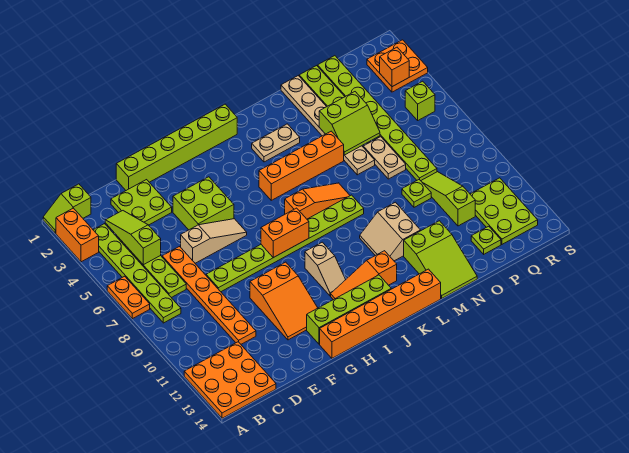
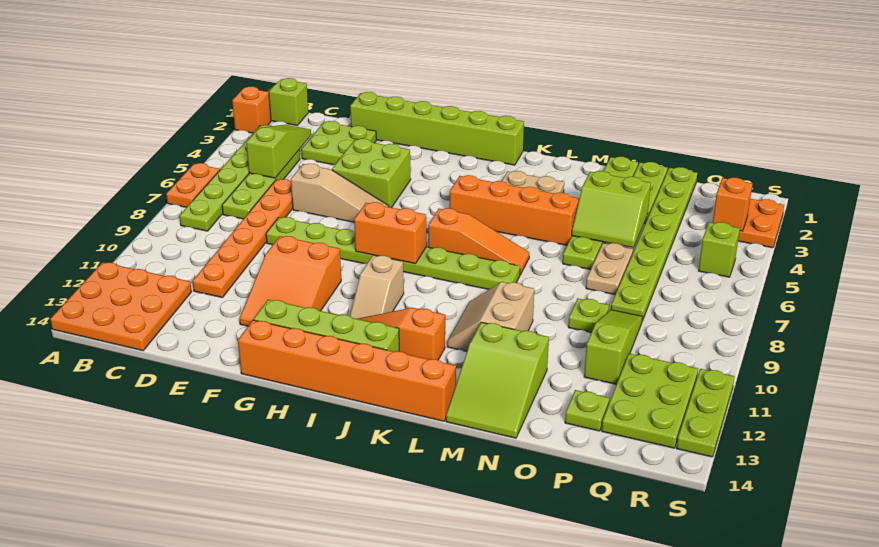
orange brick A2:A3 level 1 -> orange brick A2 level 1
tan plate N1:N6 level 1 -> lime plate N1:N6 level 1
none -> lime plate S11:S13 level 1

